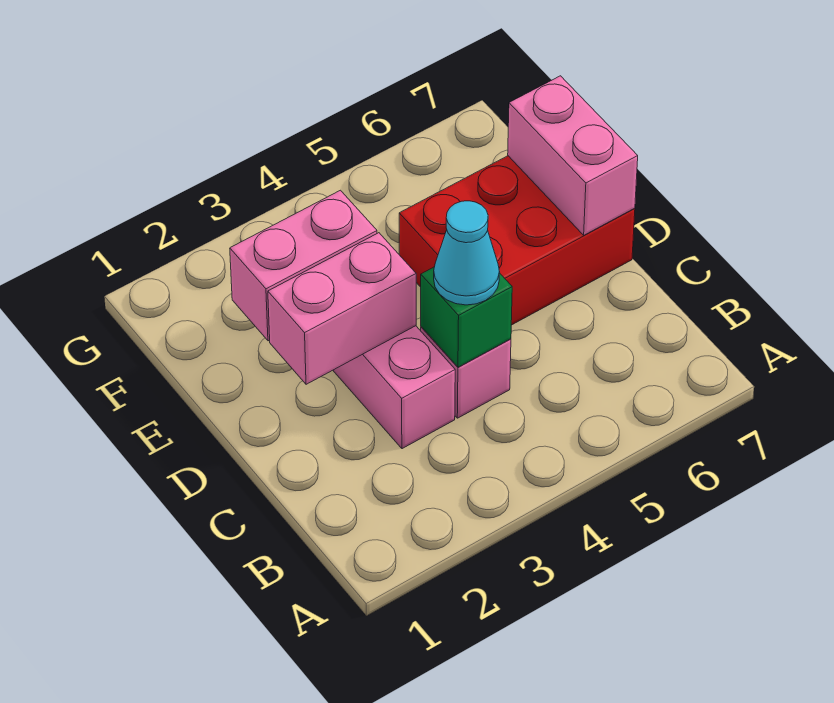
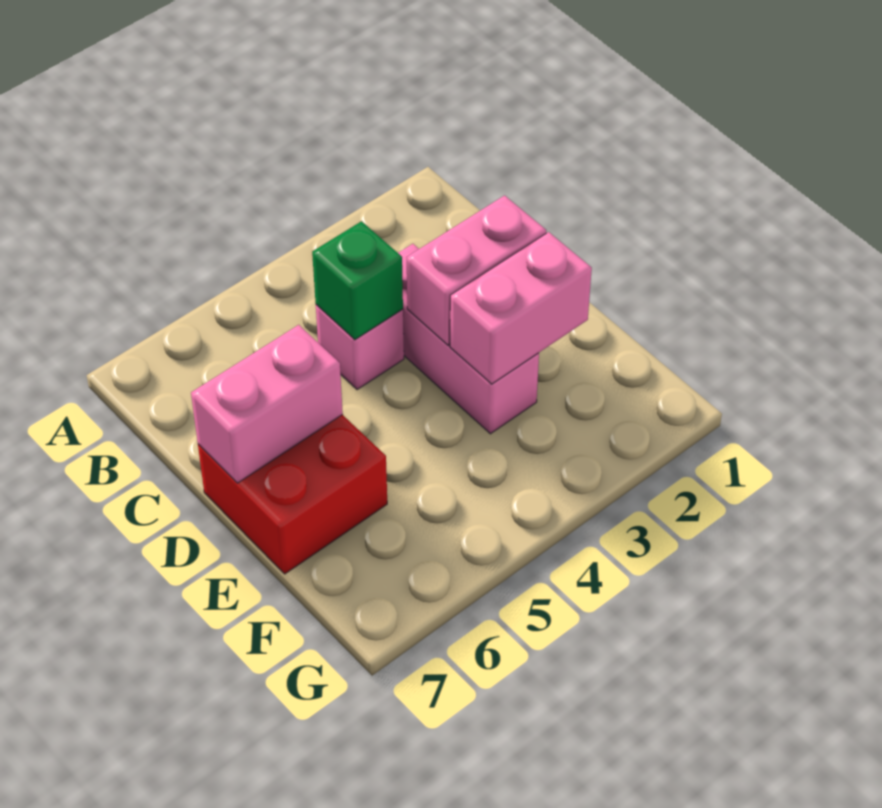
cyan cone C4 level 3 -> none
red brick D5:E7 level 1 -> red brick D6:E7 level 1
pink brick D7:E7 level 2 -> pink brick D6:D7 level 2

